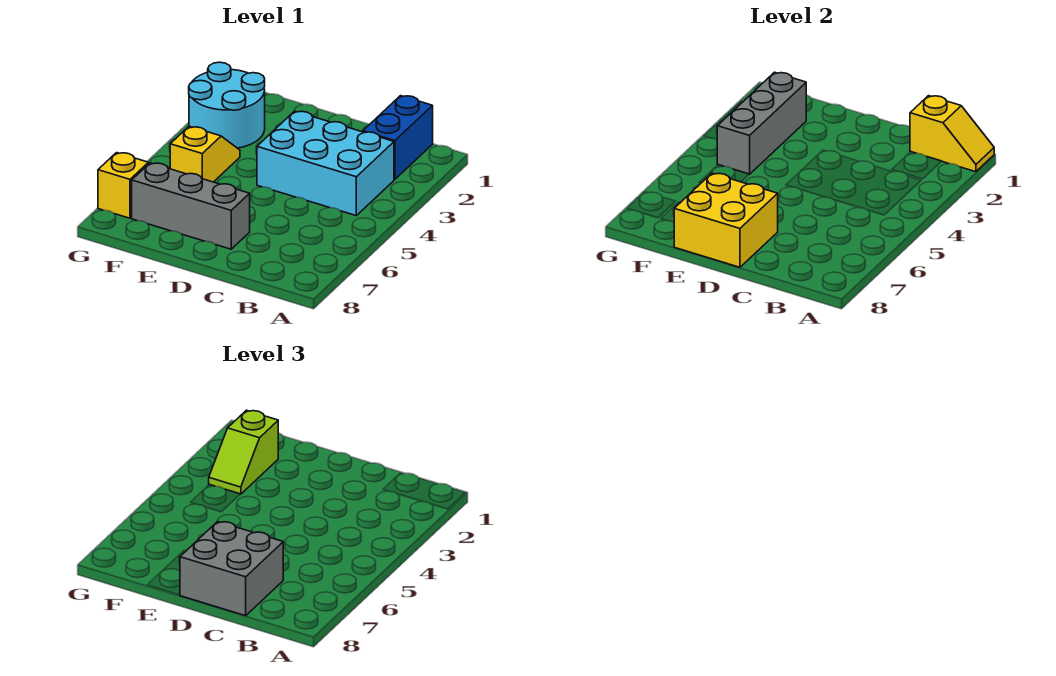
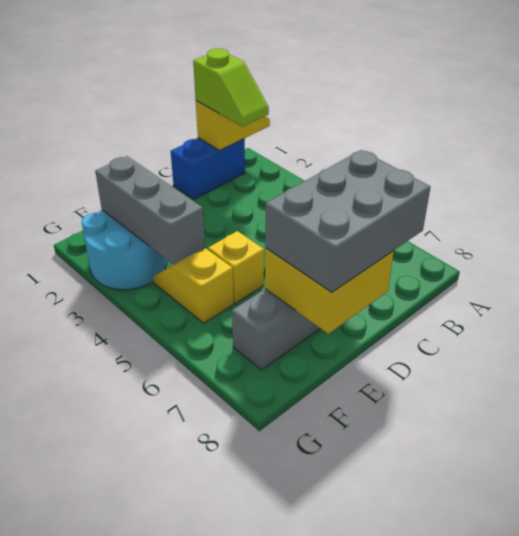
blue brick B1:B2 level 1 -> blue brick B1:C1 level 1
cyan brick B3:D4 level 1 -> none
grey brick C7:D8 level 3 -> grey brick C7:E8 level 3
lime slope F2:F3 level 3 top 2 -> lime slope B1:B2 level 3 top 1
yellow brick G7 level 1 -> yellow brick E5 level 1

